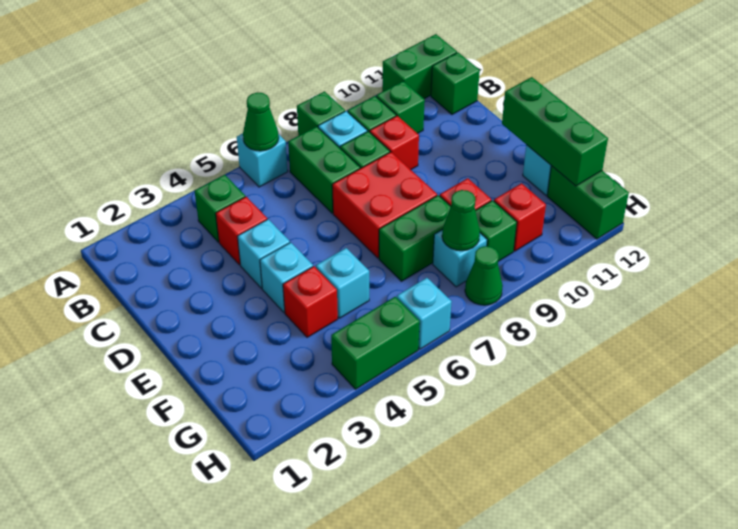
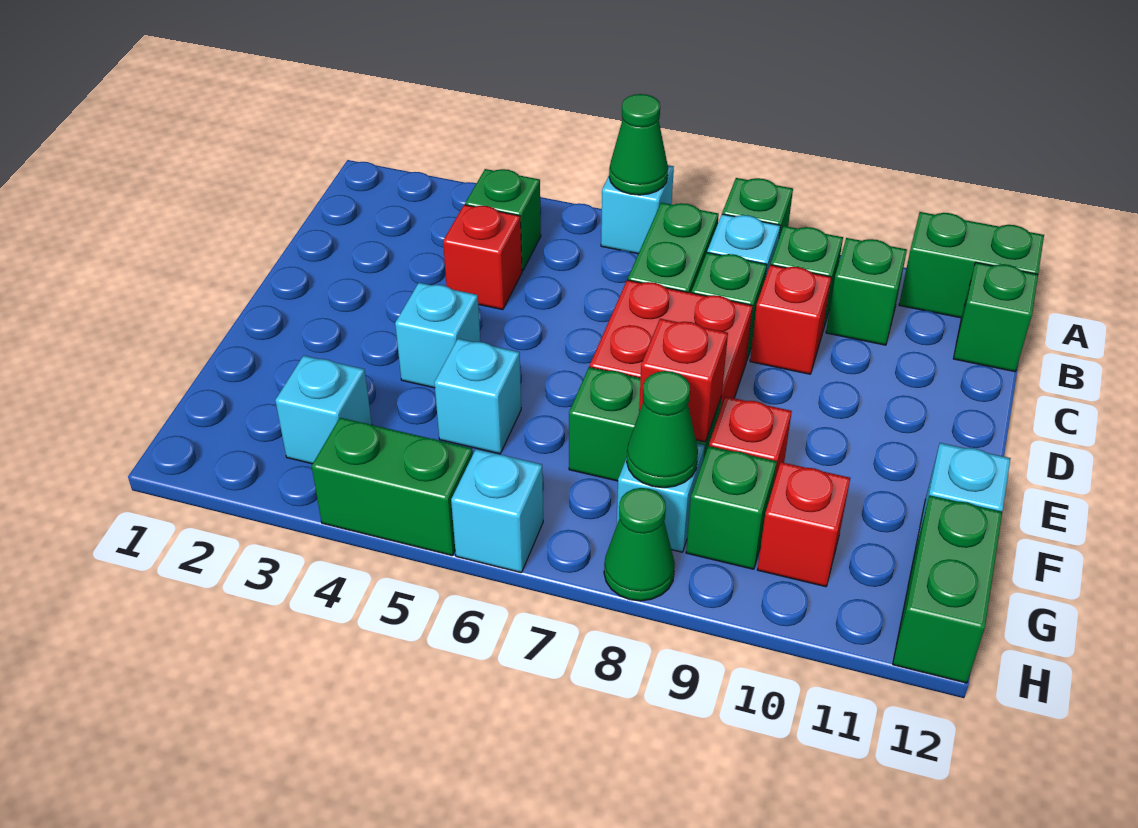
cyan brick D4 level 1 -> cyan brick G3 level 1
green brick E12:G12 level 2 -> none
red brick F4 level 1 -> red brick F8 level 2

